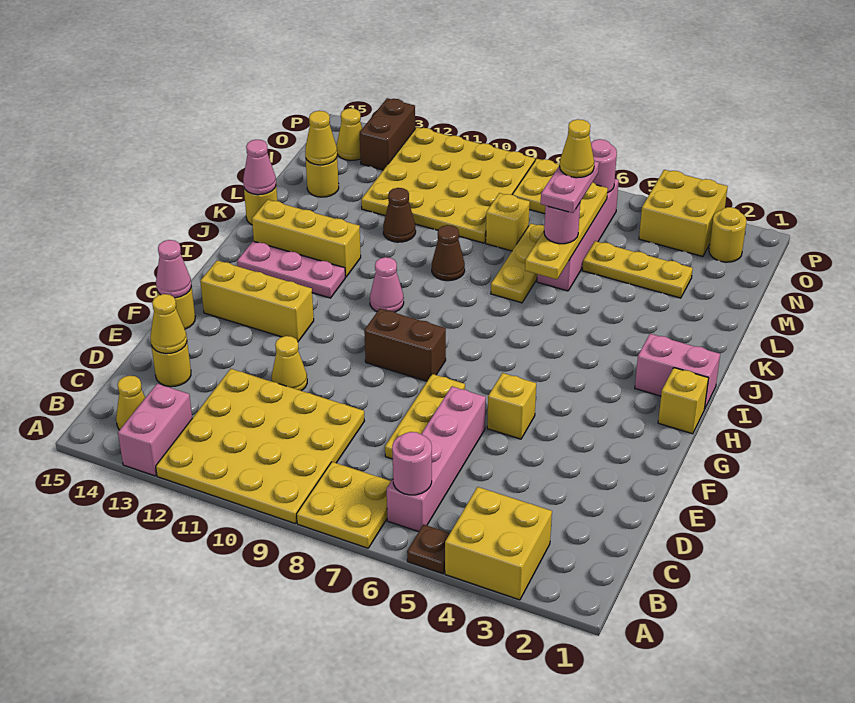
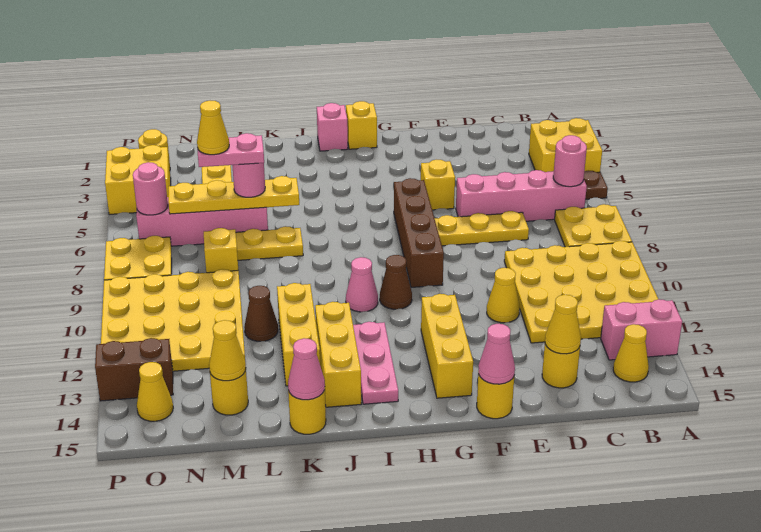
brown brick G8:G9 level 1 -> brown brick G6:G9 level 1
pink brick I1:I2 level 1 -> pink brick I1 level 1
brown cone K9 level 1 -> brown cone H10 level 1
none -> yellow brick K11:K13 level 1

